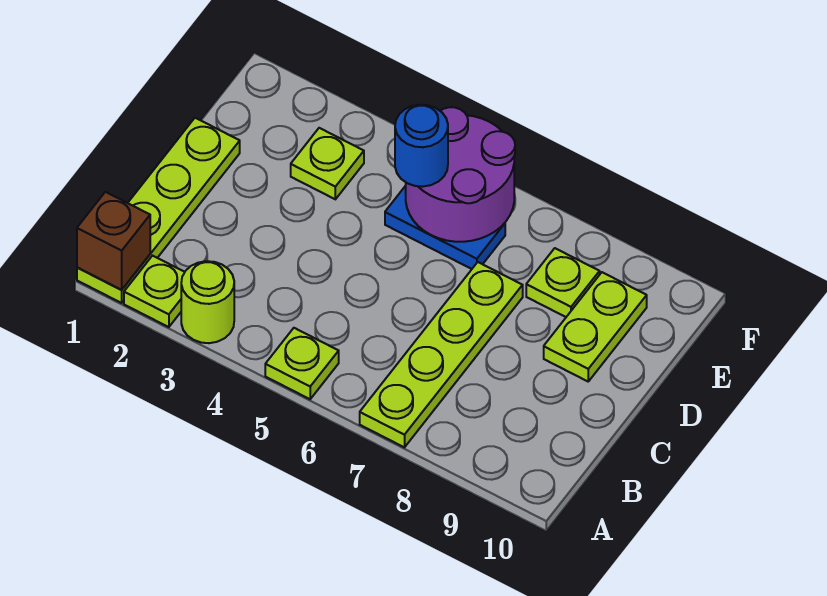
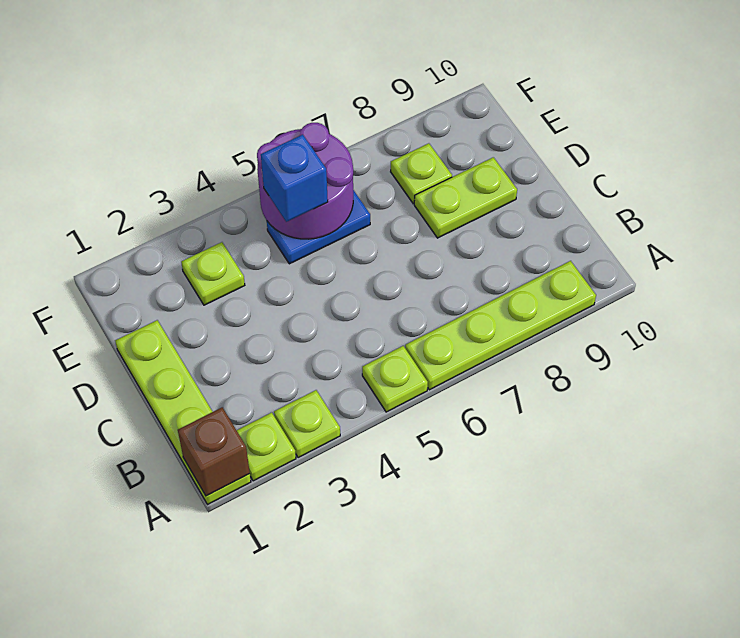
lime round brick A3 level 1 -> lime plate A3 level 1
lime plate A7:D7 level 1 -> lime plate A6:A9 level 1
lime plate D9:E9 level 1 -> lime plate D8:D9 level 1
blue round brick E5 level 3 -> blue brick E5 level 3

